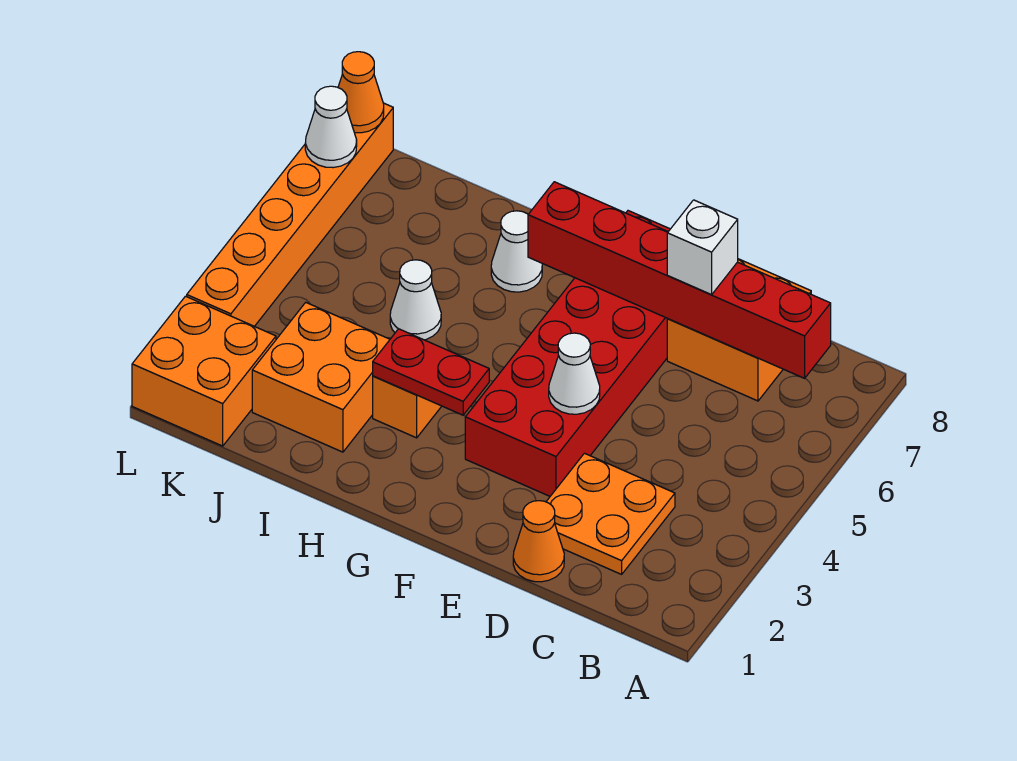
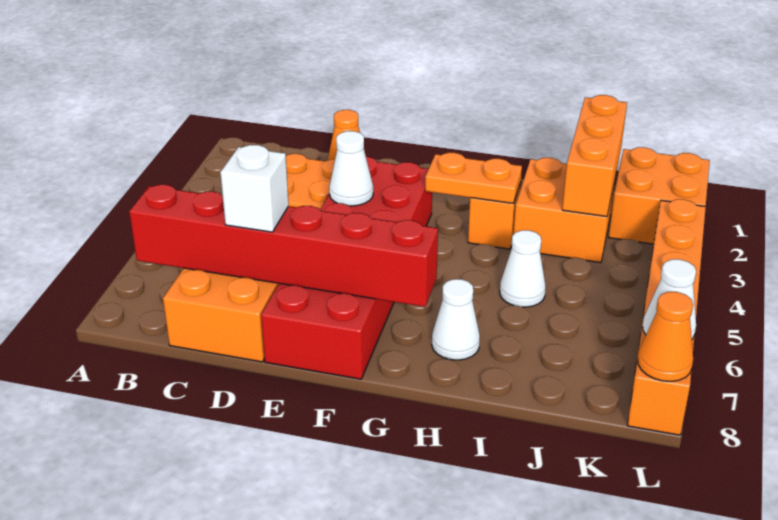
red plate G3:H3 level 2 -> orange plate G3:H3 level 2
none -> orange brick J1:J3 level 2

